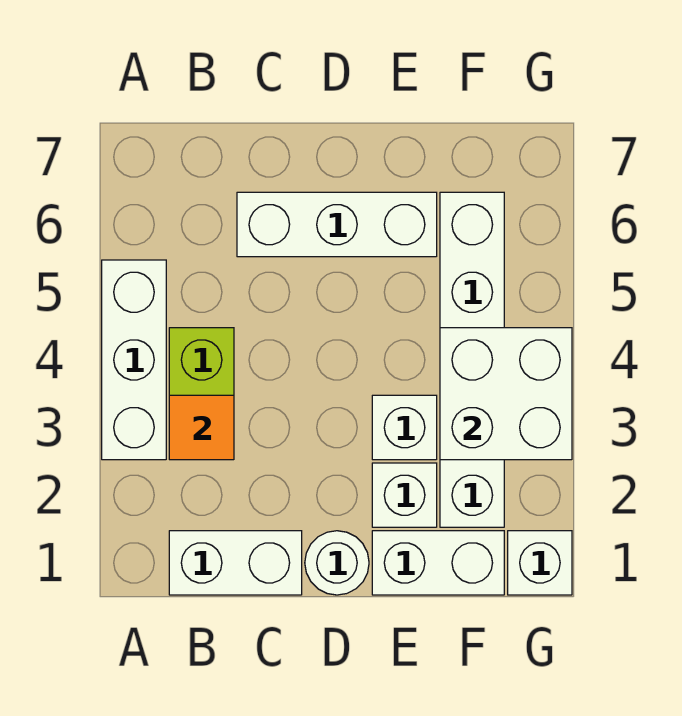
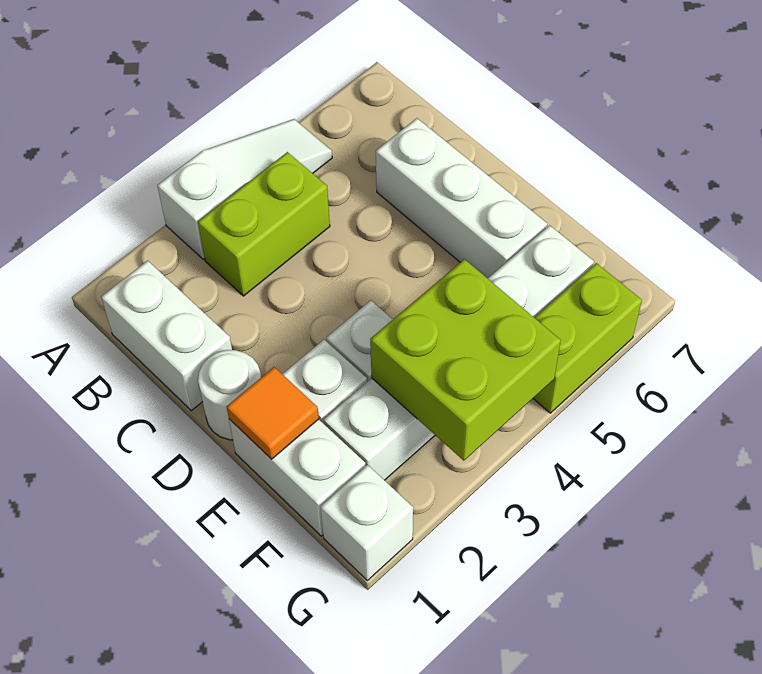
white brick A3:A5 level 1 -> white slope A3:A5 level 1 top 3
orange tile B3 level 2 -> orange tile E1 level 2
white brick F3:G4 level 2 -> lime brick F3:G4 level 2
none -> lime brick G5:G6 level 1

